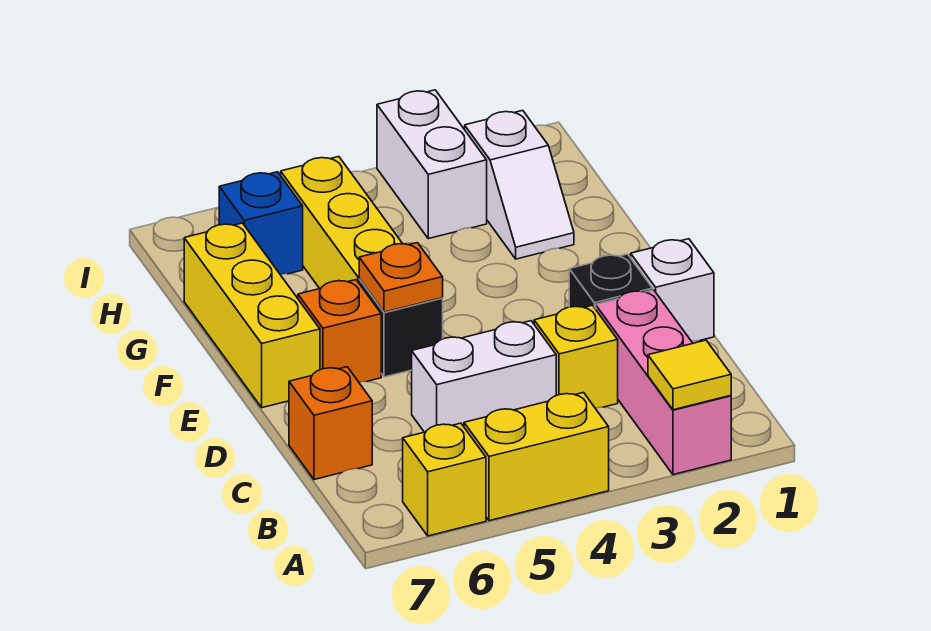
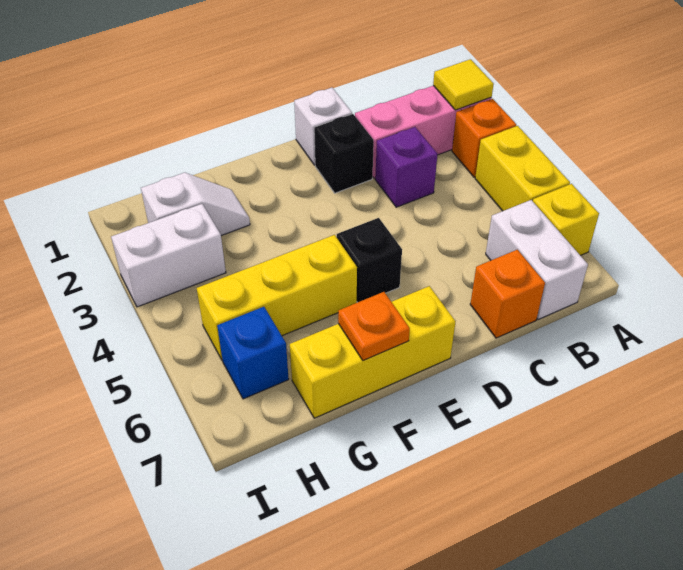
yellow brick C3 level 1 -> purple brick C3 level 1
white brick C4:C5 level 1 -> white brick B6:B7 level 1
orange plate E5 level 2 -> orange plate F7 level 2
orange brick E6 level 1 -> orange brick A3 level 1

